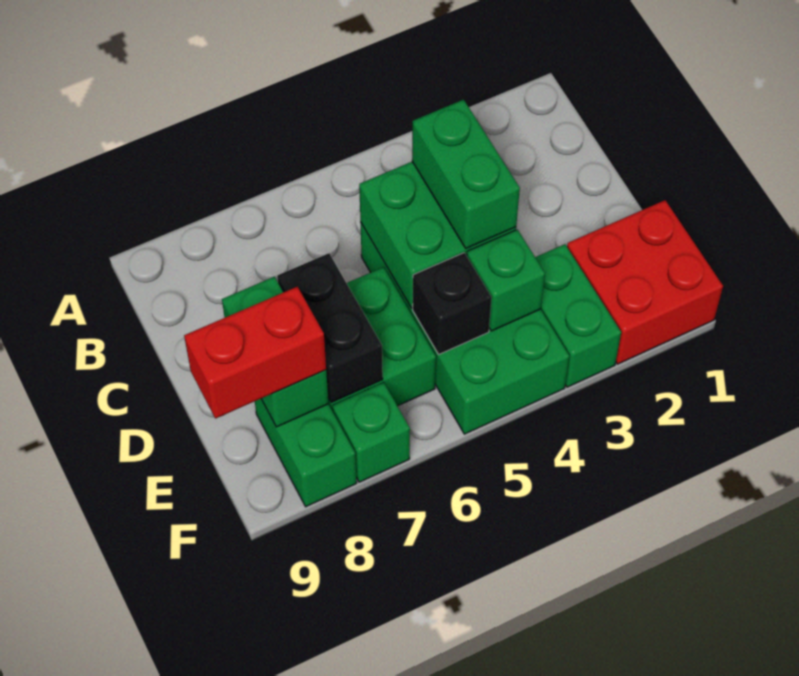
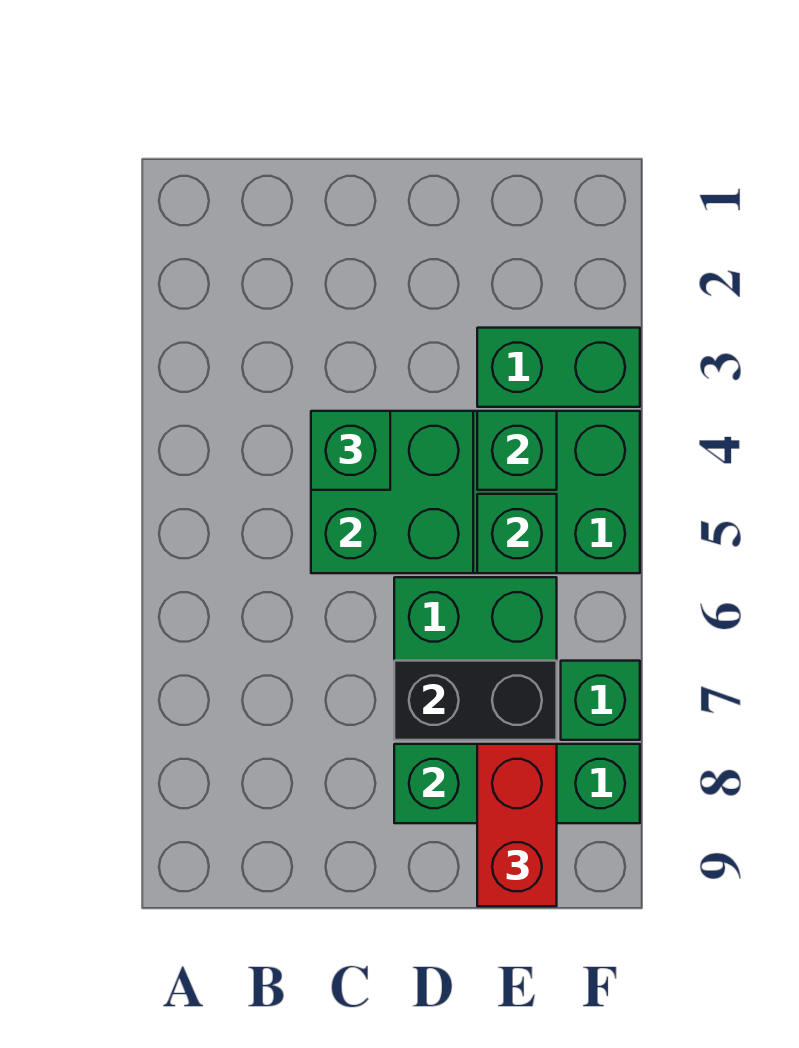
green brick C4:D4 level 3 -> green brick C4 level 3
red brick E1:F2 level 1 -> none
black brick E5 level 2 -> green brick E5 level 2

